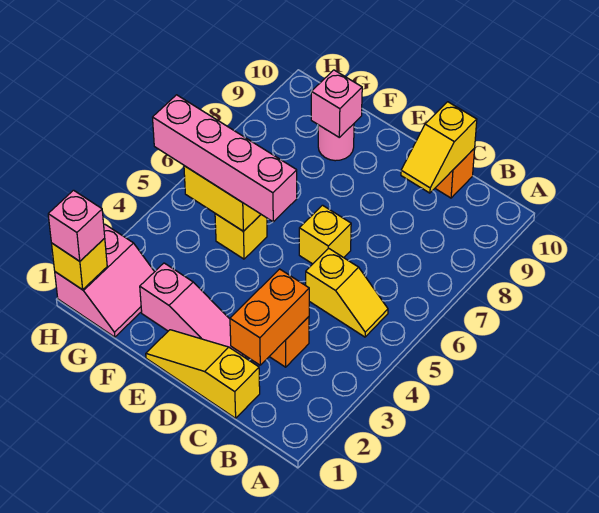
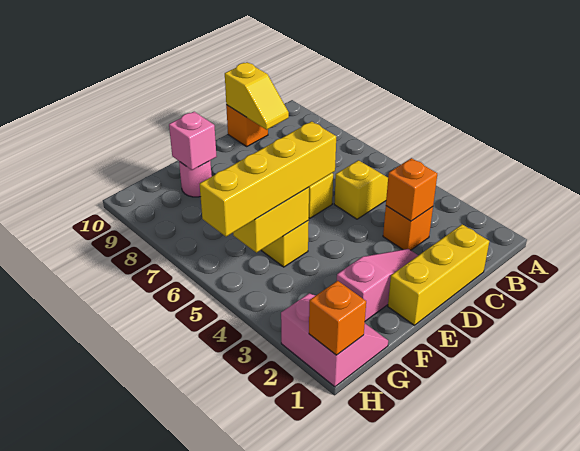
yellow slope C1:E1 level 1 top C -> yellow brick C1:E1 level 1
orange brick C2:C3 level 2 -> orange brick C3 level 2
pink brick E5:H5 level 3 -> yellow brick E5:H5 level 3
yellow brick H1 level 2 -> orange brick H1 level 2
pink brick H1 level 3 -> none

